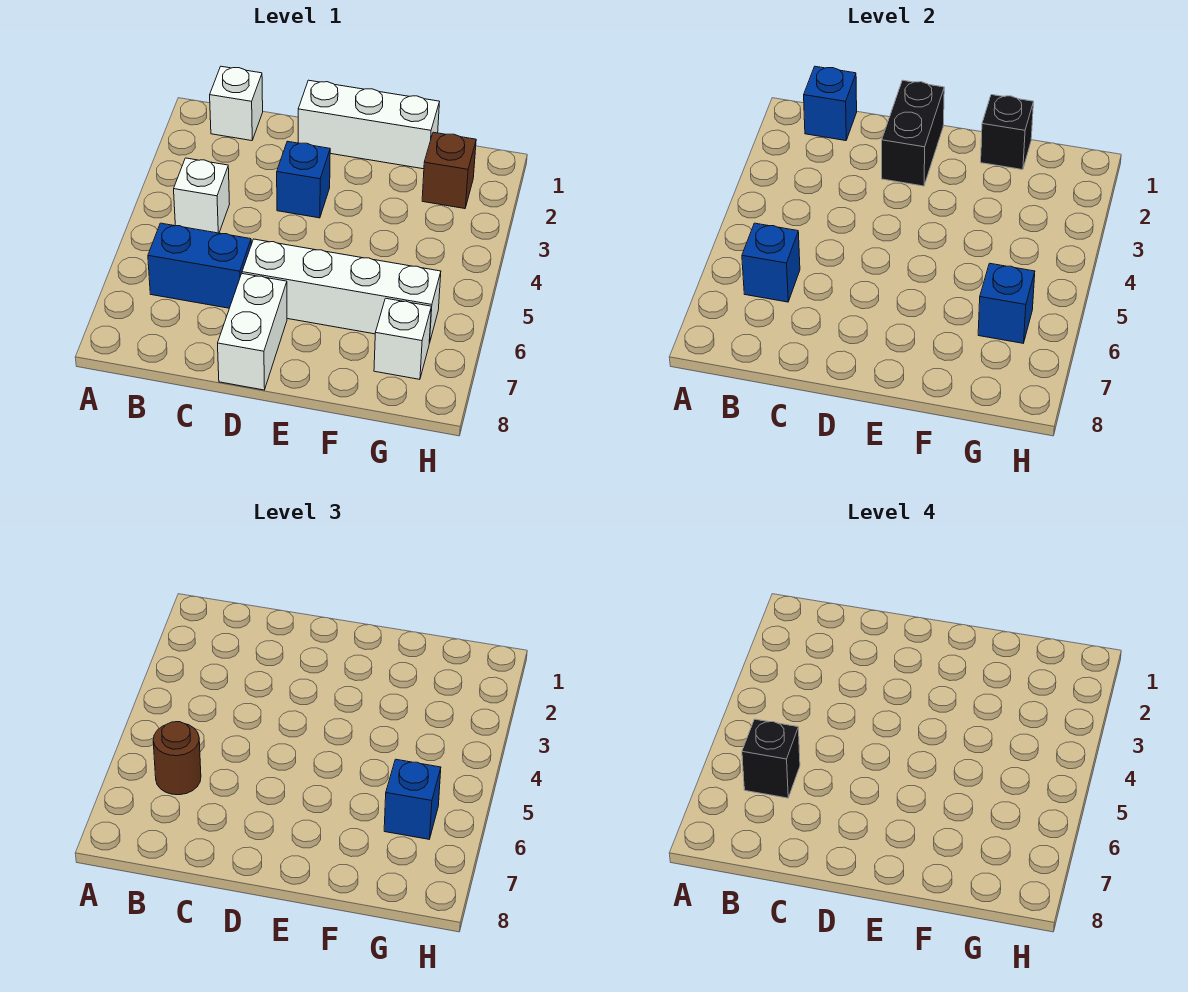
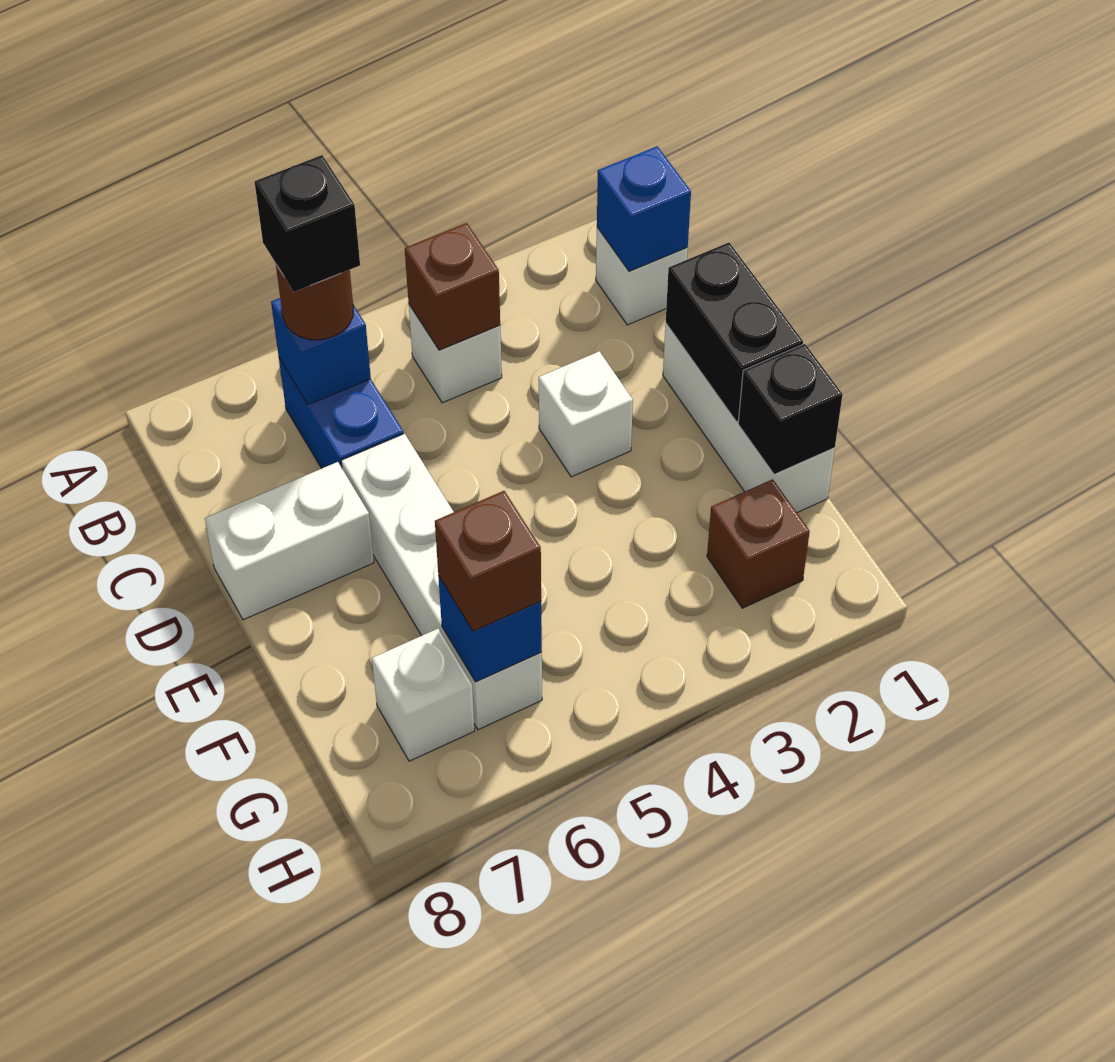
none -> brown brick B4 level 2
black brick D1:D2 level 2 -> black brick D1:E1 level 2
blue brick D3 level 1 -> white brick D3 level 1
blue brick G6 level 3 -> brown brick G6 level 3

